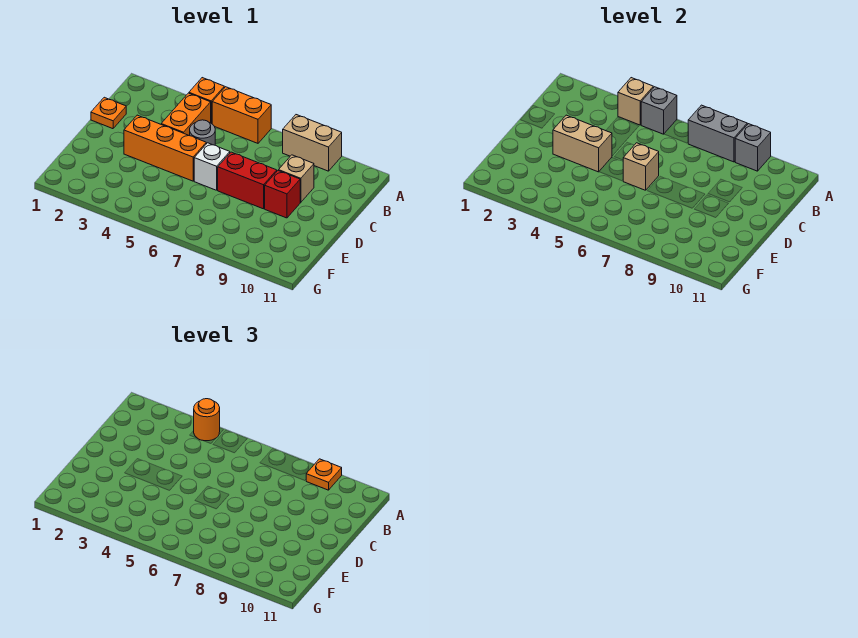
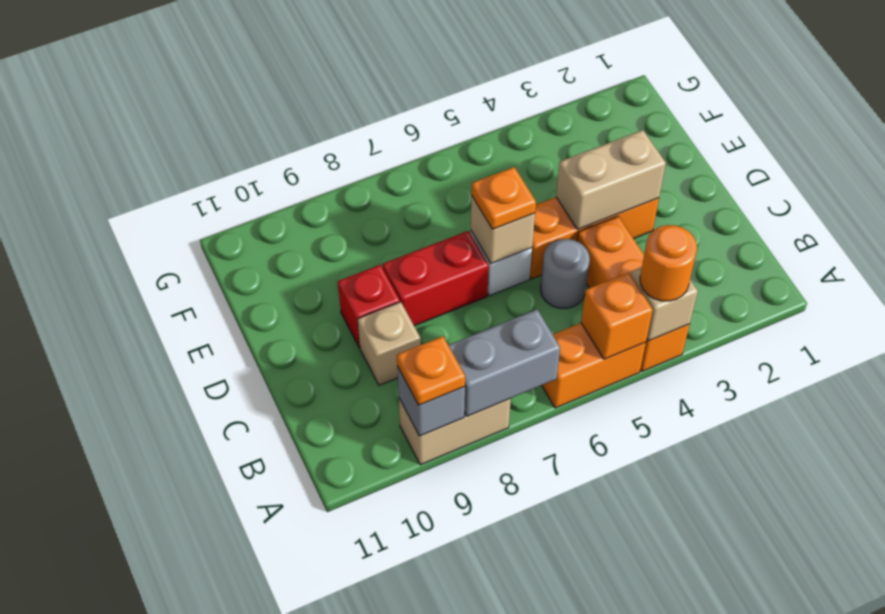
grey brick A5 level 2 -> orange brick A5 level 2
orange plate C1 level 1 -> orange plate D6 level 3

